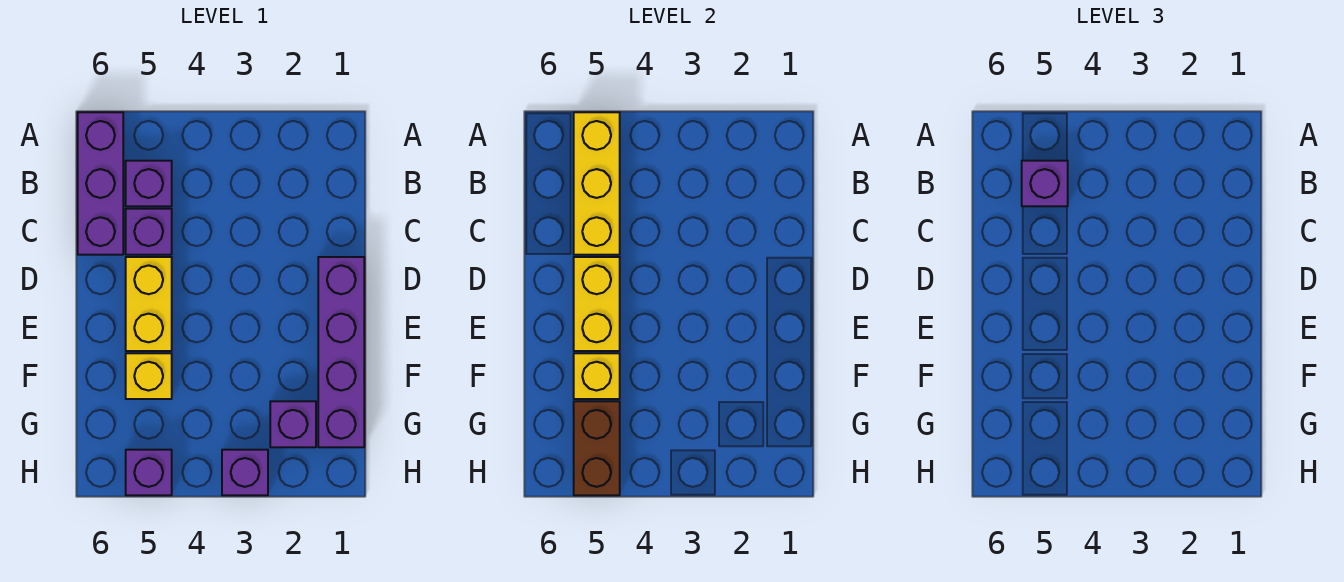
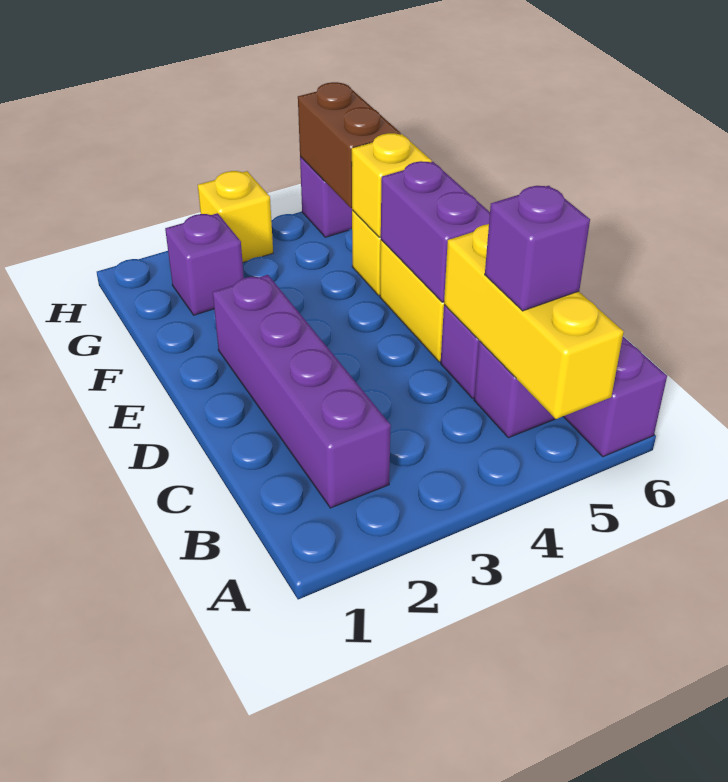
purple brick D1:G1 level 1 -> purple brick B2:E2 level 1
yellow brick D5:E5 level 2 -> purple brick D5:E5 level 2
purple brick H3 level 1 -> yellow brick H3 level 1

